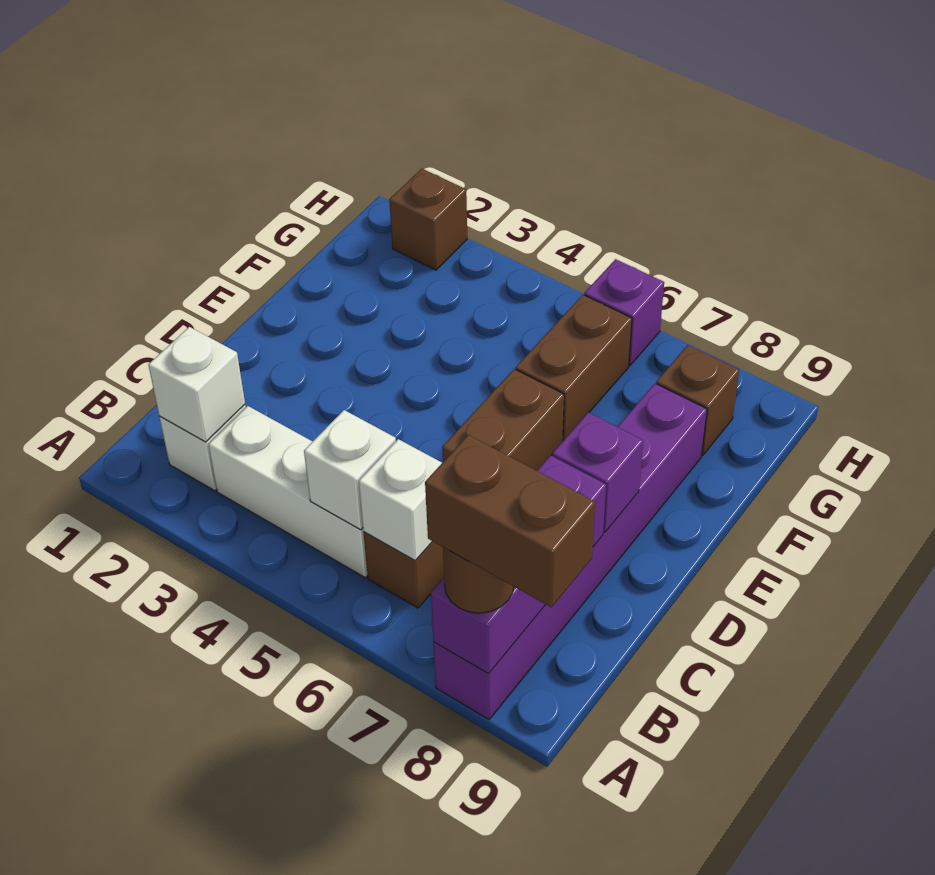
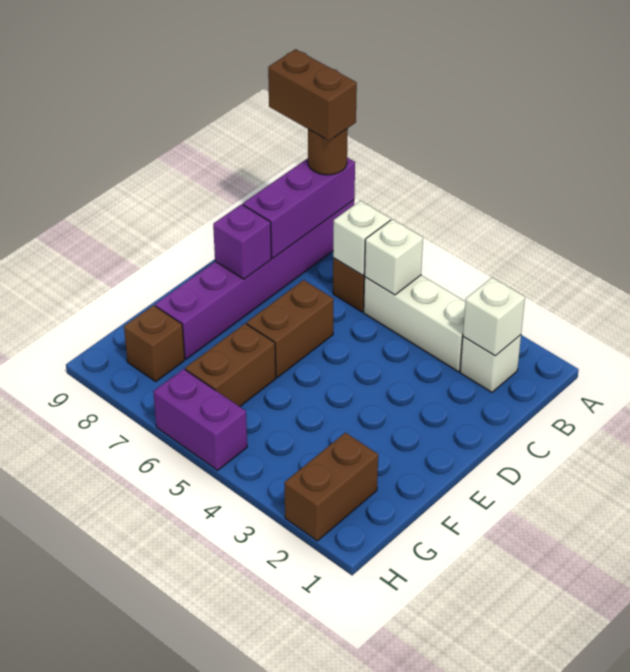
brown brick H2 level 1 -> brown brick G2:H2 level 1
purple brick H6 level 1 -> purple brick H5:H6 level 1

